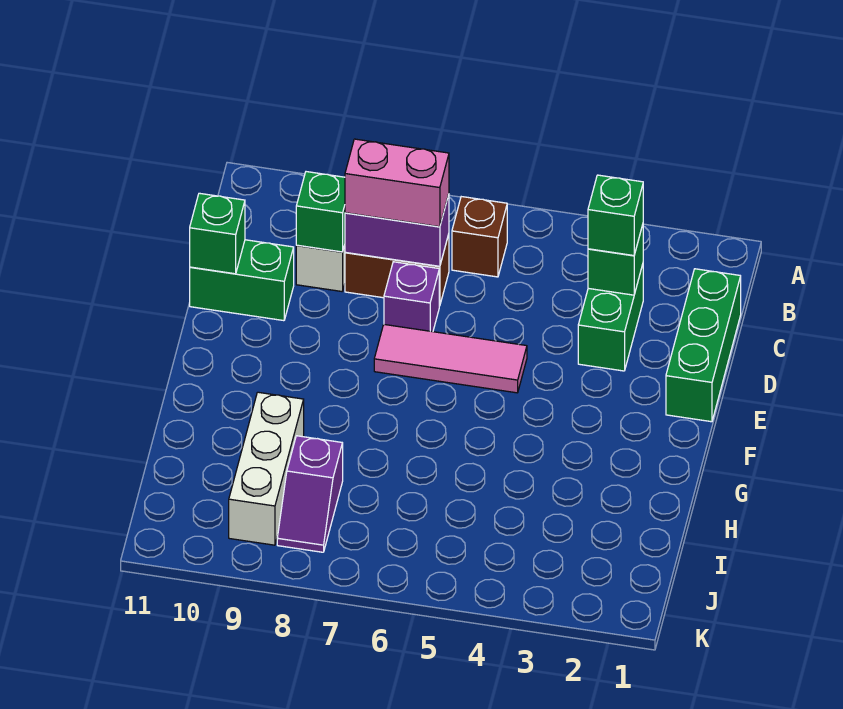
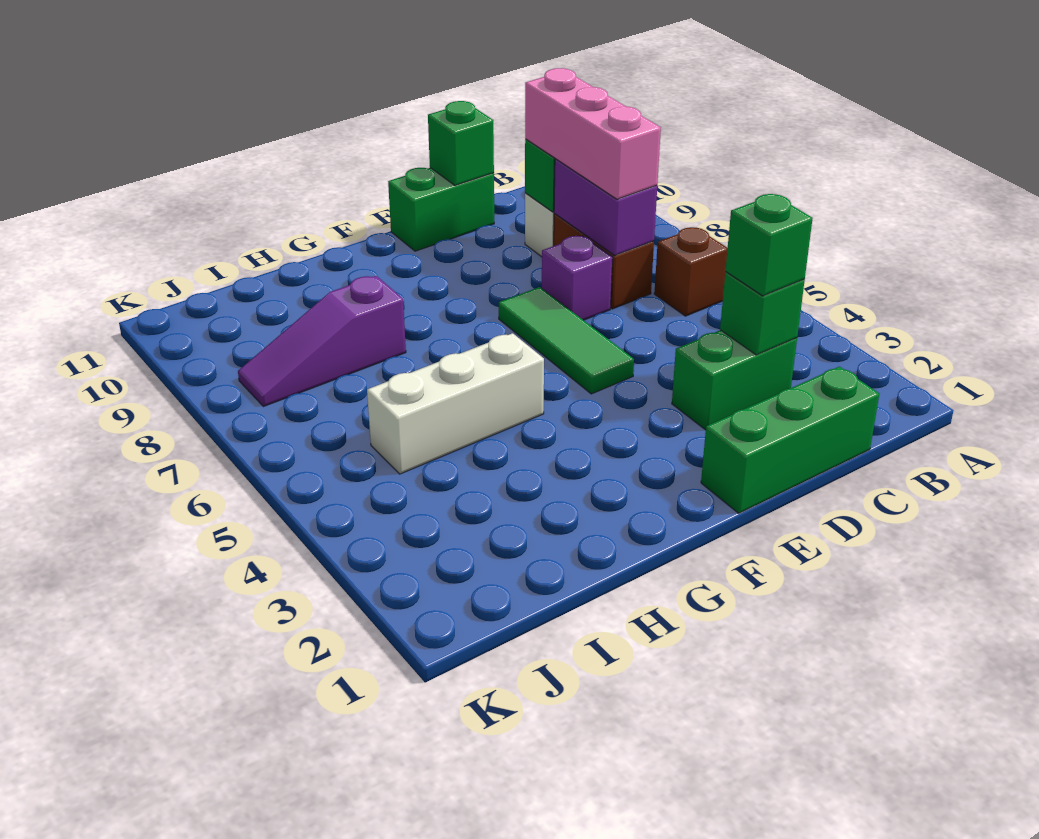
pink brick C7:C8 level 3 -> pink brick C7:C9 level 3
green brick D10:D11 level 1 -> green brick D11:E11 level 1
pink tile E5:E7 level 1 -> green tile E5:E7 level 1
white brick H9:J9 level 1 -> white brick G5:I5 level 1
purple slope I8:J8 level 1 top I -> purple slope H8:J8 level 1 top H

